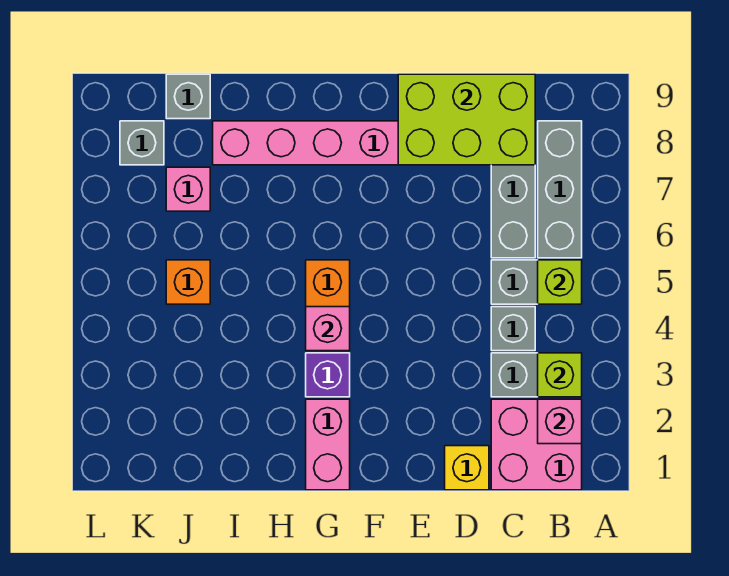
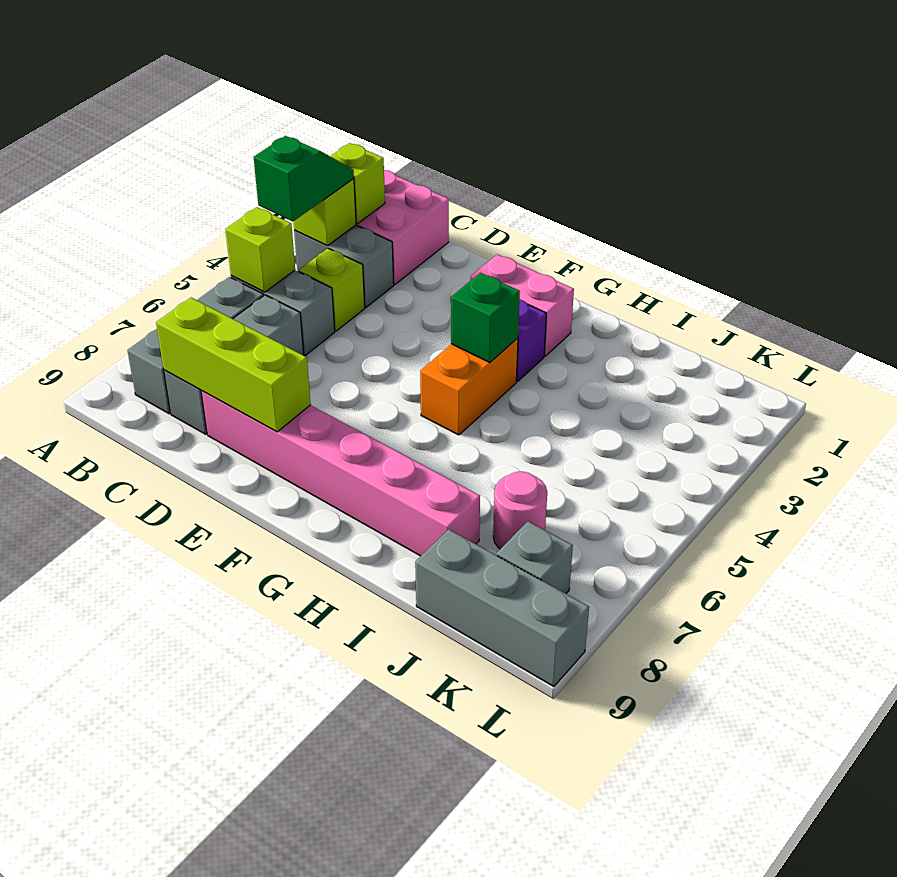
pink brick B2 level 2 -> lime brick B2 level 2
none -> green slope B3:B4 level 3 top 4
grey brick C4 level 1 -> lime brick C4 level 1
lime brick C8:E9 level 2 -> lime brick C8:E8 level 2
yellow brick D1 level 1 -> none
pink brick G1:G2 level 1 -> pink brick F2:G2 level 1
pink brick G4 level 2 -> green brick G4 level 2
orange brick J5 level 1 -> none
pink brick J7 level 1 -> pink round brick J7 level 1
grey brick J9 level 1 -> grey brick J9:L9 level 1

